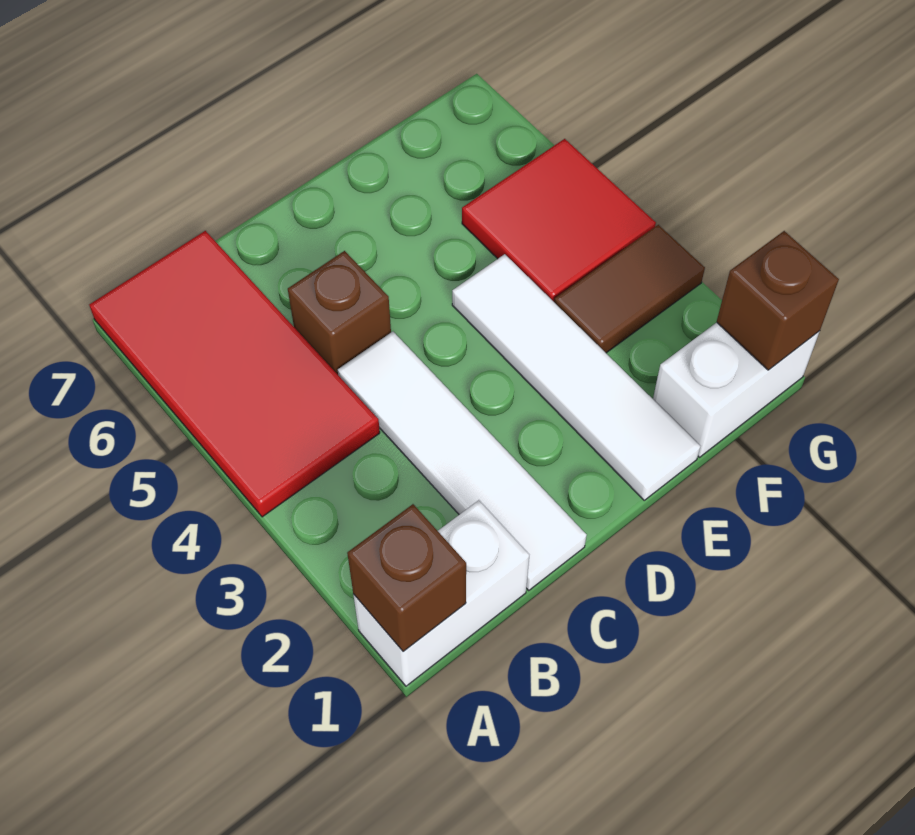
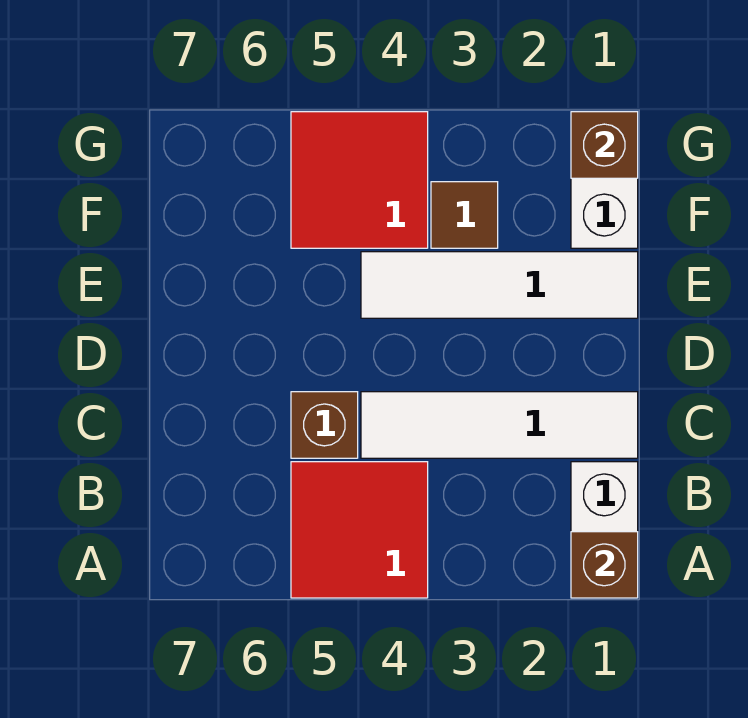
red tile A4:B7 level 1 -> red tile A4:B5 level 1
brown tile F3:G3 level 1 -> brown tile F3 level 1

